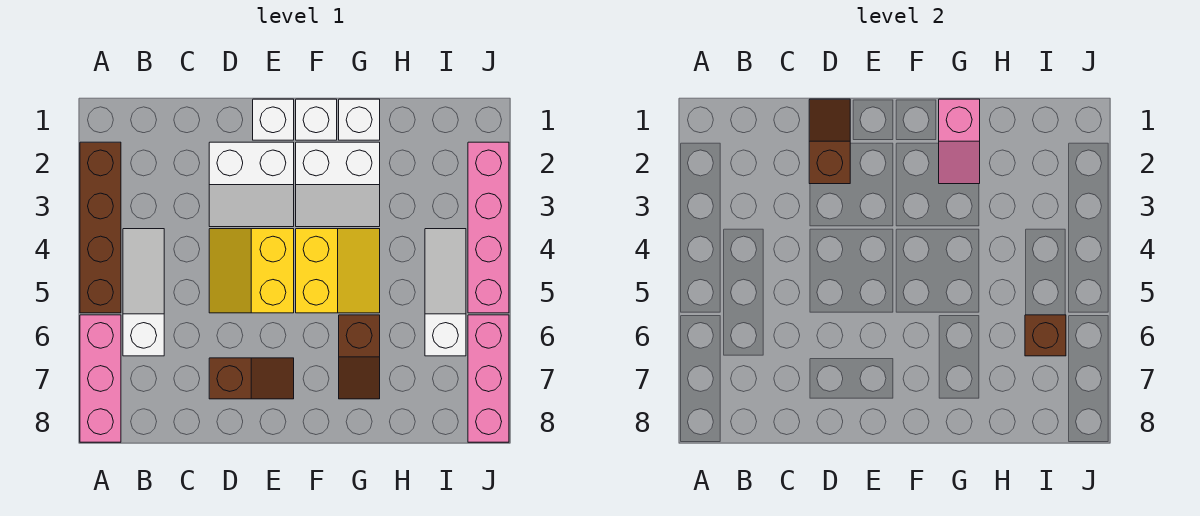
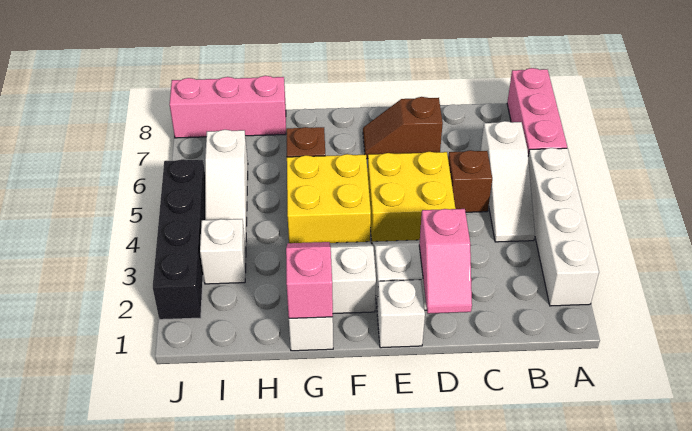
brown brick A2:A5 level 1 -> white brick A2:A5 level 1
brown slope D1:D2 level 2 top 2 -> pink slope D1:D2 level 2 top 2
yellow slope D4:E5 level 1 top E -> yellow brick D4:E5 level 1
white brick F1 level 1 -> white brick I3 level 1
yellow slope F4:G5 level 1 top F -> yellow brick F4:G5 level 1
brown brick I6 level 2 -> brown brick C5 level 1
pink brick J2:J5 level 1 -> black brick J2:J5 level 1
pink brick J6:J8 level 1 -> pink brick H8:J8 level 1

